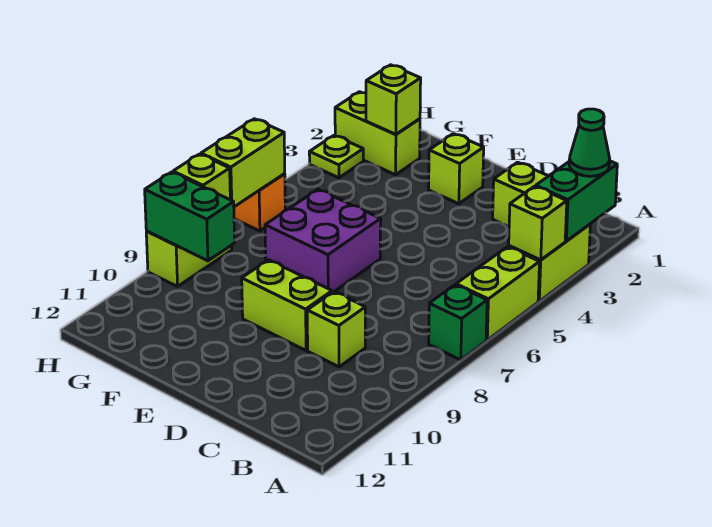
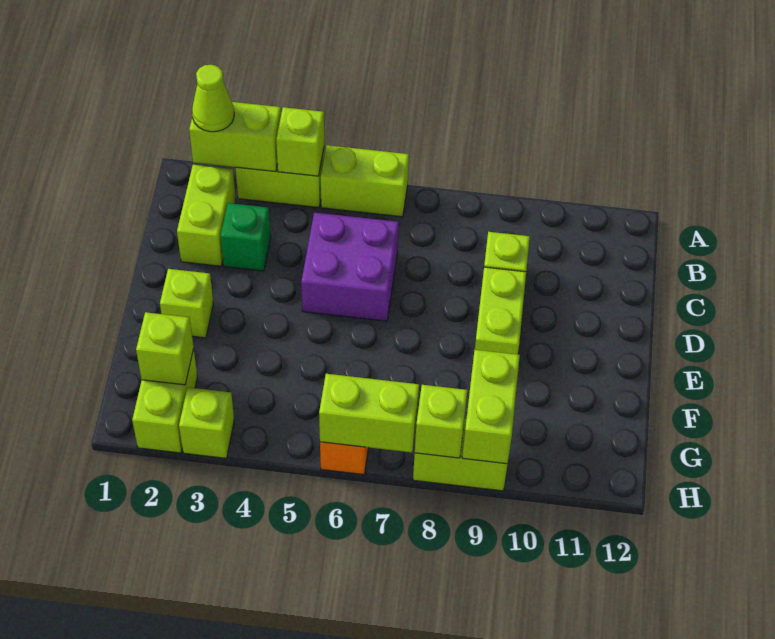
green brick A2:A3 level 2 -> lime brick A2:A3 level 2
green cone A2 level 3 -> lime cone A2 level 3
green brick A7 level 1 -> green brick C3 level 1
purple brick E6:F7 level 1 -> purple brick C5:D6 level 1
green brick G9:H9 level 2 -> lime brick G9:H9 level 2
lime plate H3 level 1 -> lime brick H3 level 1

